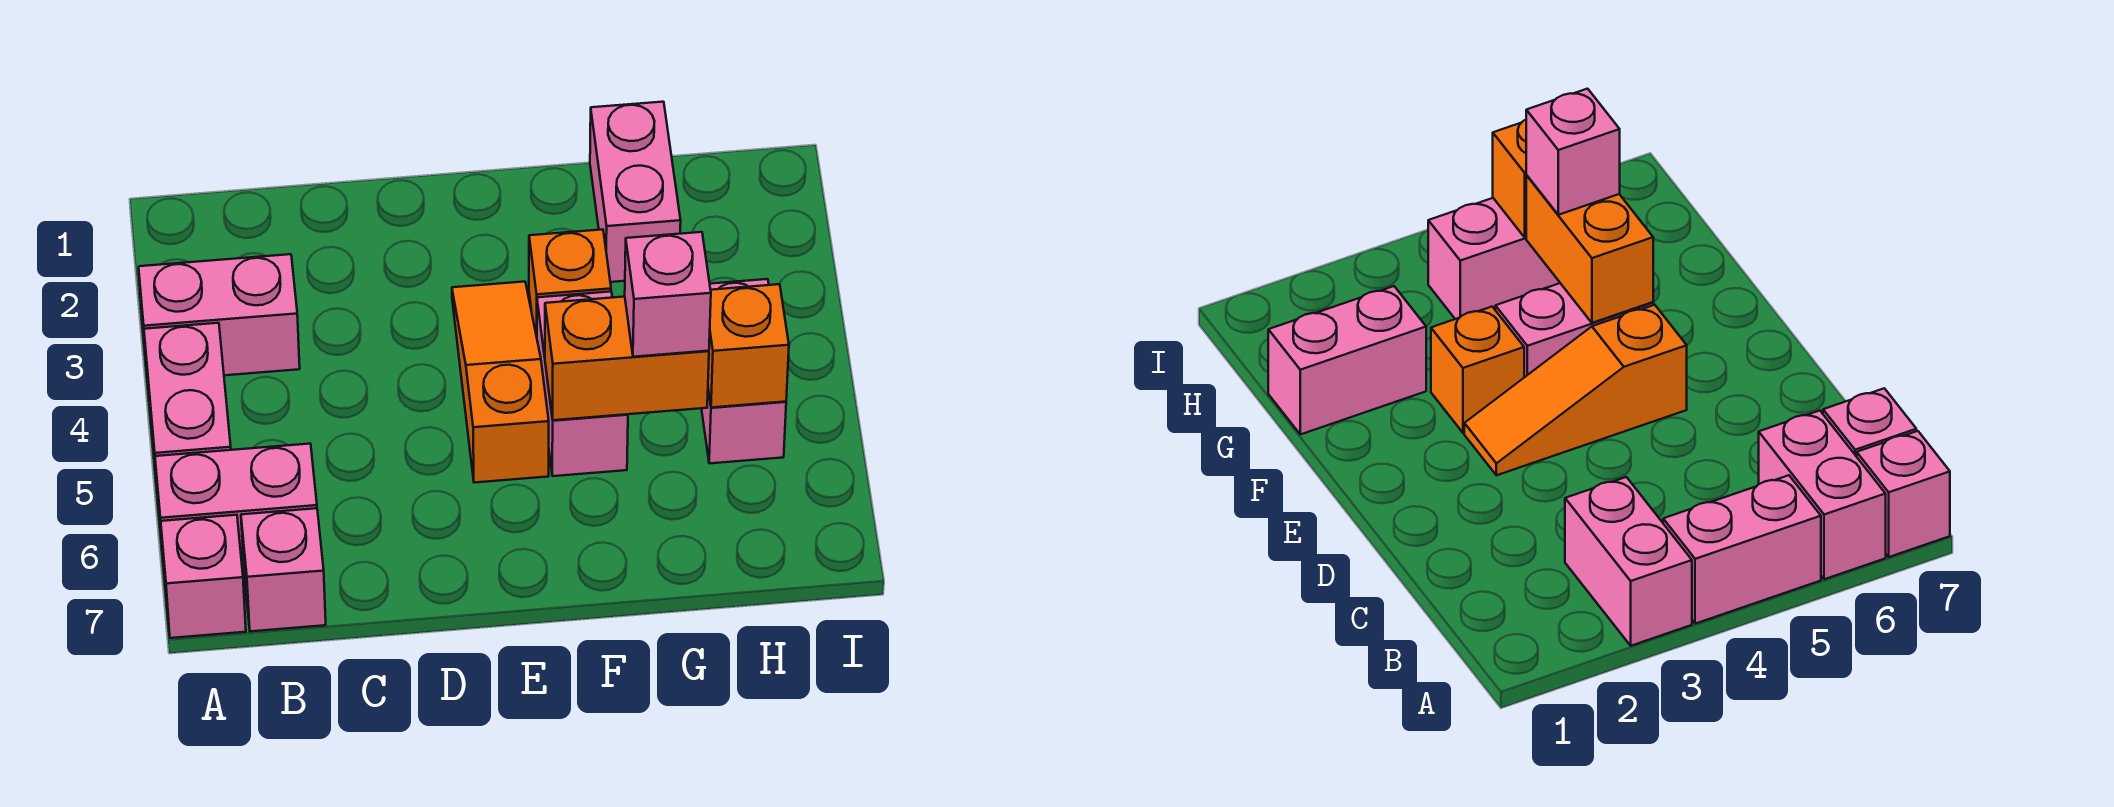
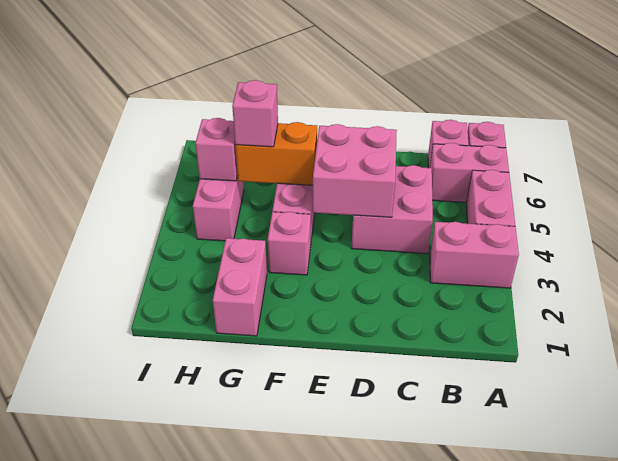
none -> pink brick C4:D5 level 1
none -> pink brick D4:E5 level 2
orange slope E3:E5 level 1 top 5 -> none
orange brick F3 level 1 -> pink brick F3 level 1
orange brick H5 level 2 -> pink brick H5 level 2

